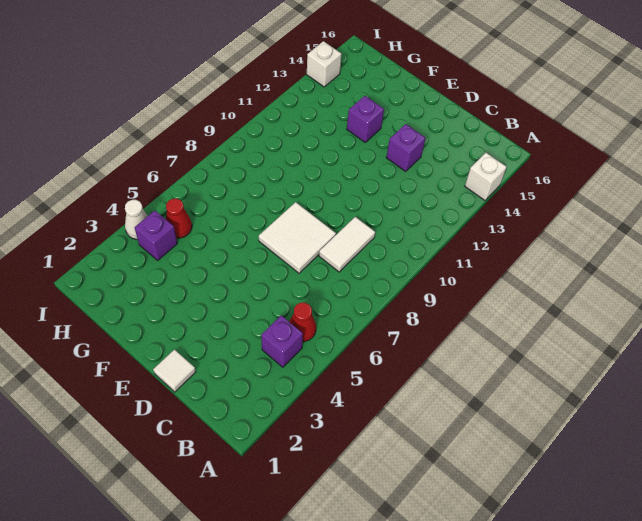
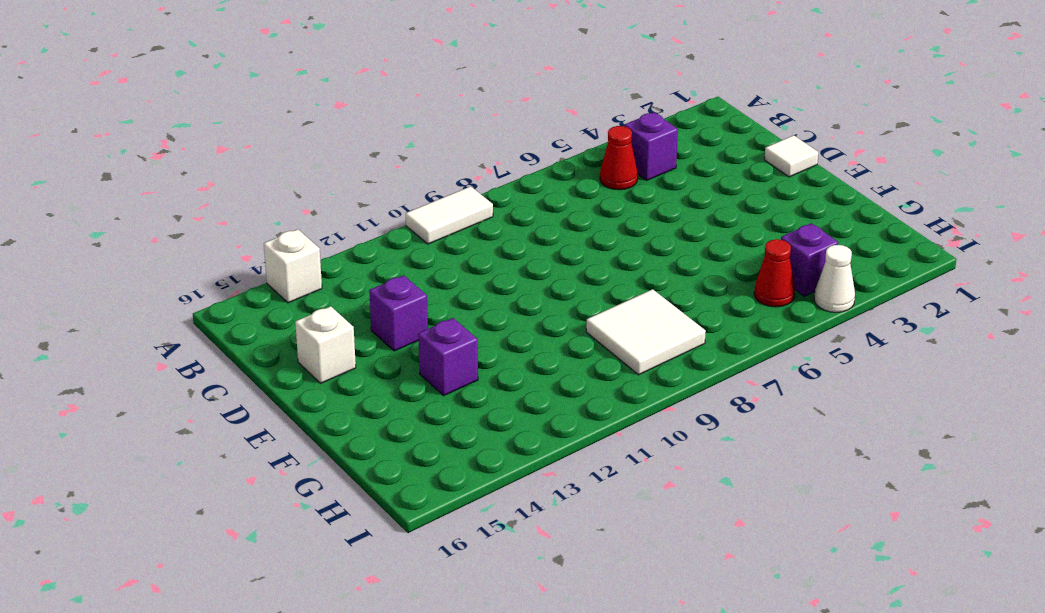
white tile C8:C9 level 1 -> white tile A9:A10 level 1
white tile D7:E8 level 1 -> white tile G8:H9 level 1
white brick I14 level 1 -> white brick D15 level 1

